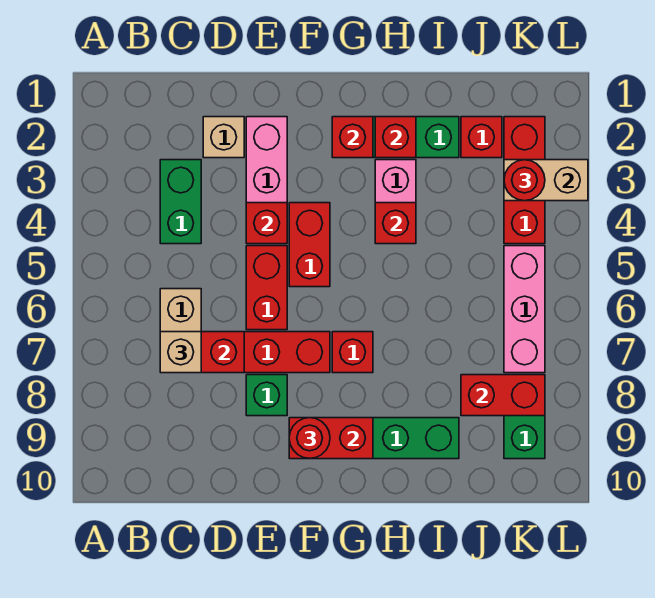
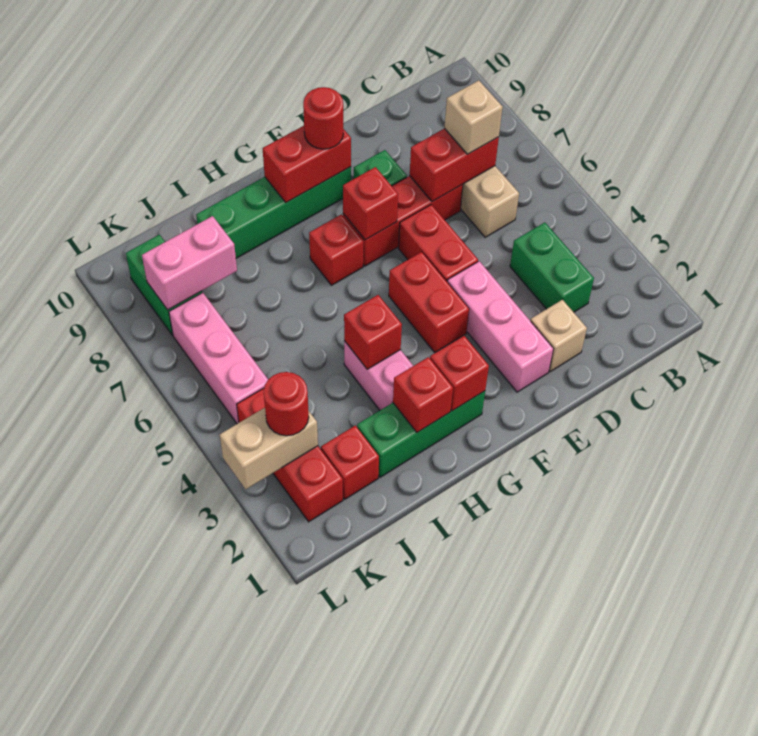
red brick E4 level 2 -> red brick F7 level 2
red brick J8:K8 level 2 -> pink brick J8:K8 level 2

